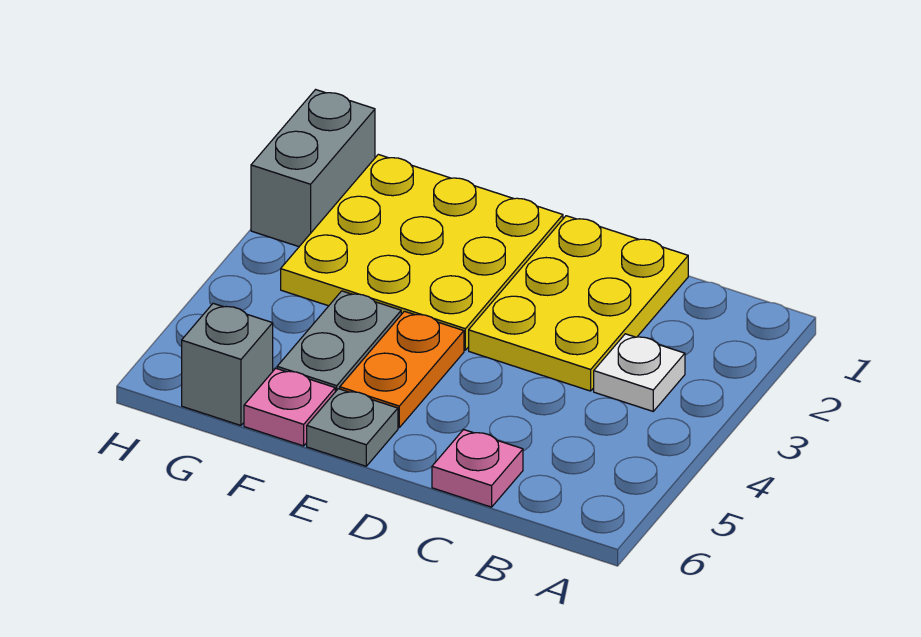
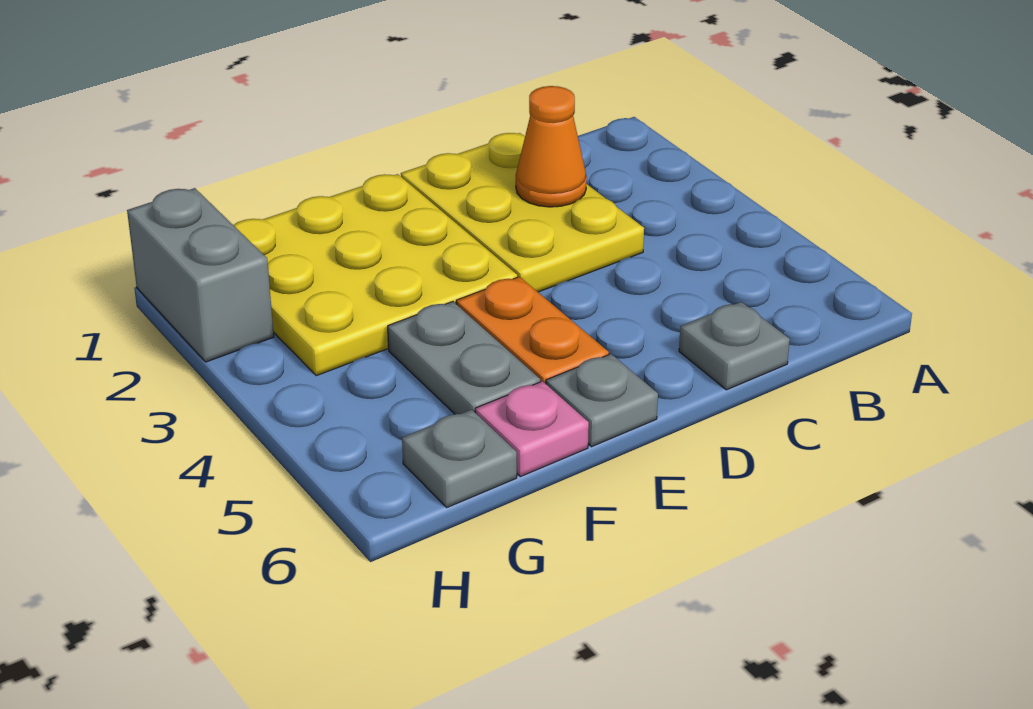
white plate B3 level 1 -> none
none -> orange cone C2 level 2
pink plate C6 level 1 -> grey plate C6 level 1
grey brick G6 level 1 -> grey plate G6 level 1

